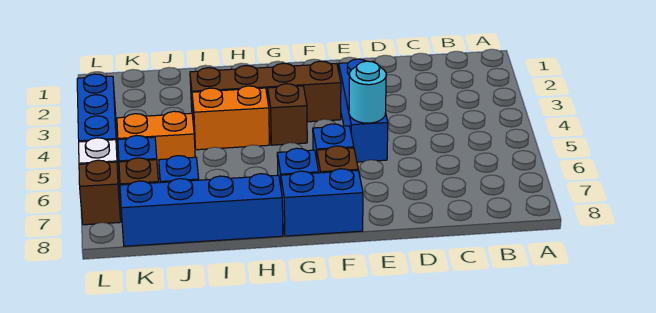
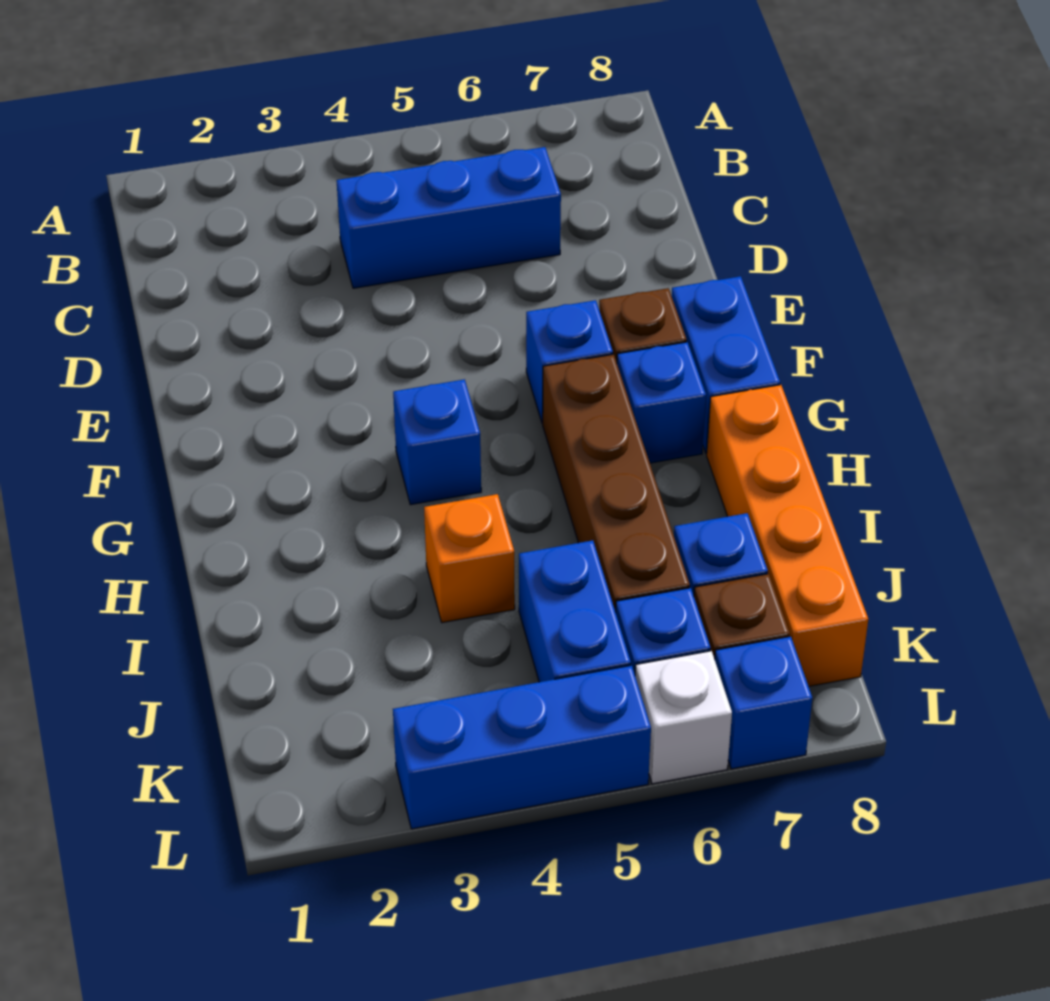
blue brick E3:E5 level 1 -> blue brick C4:C6 level 1
cyan round brick E5 level 2 -> none
brown brick F3:I3 level 1 -> brown brick G6:J6 level 1
brown brick G4 level 1 -> blue brick G4 level 1
orange brick H4:I4 level 1 -> orange brick I4 level 1
blue brick H8:K8 level 1 -> orange brick H8:K8 level 1
orange brick J5:K5 level 1 -> blue brick J5:K5 level 1
brown brick L7 level 1 -> blue brick L7 level 1

